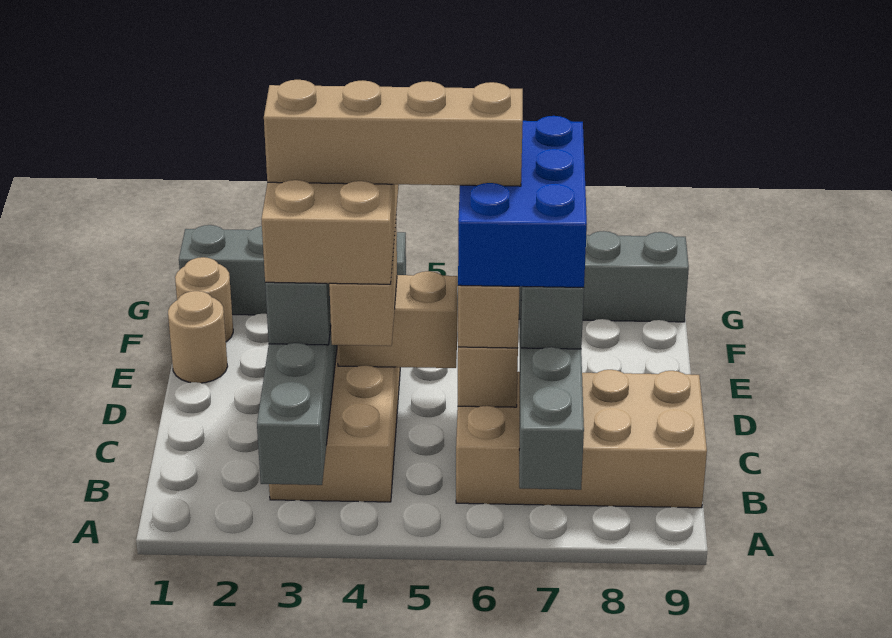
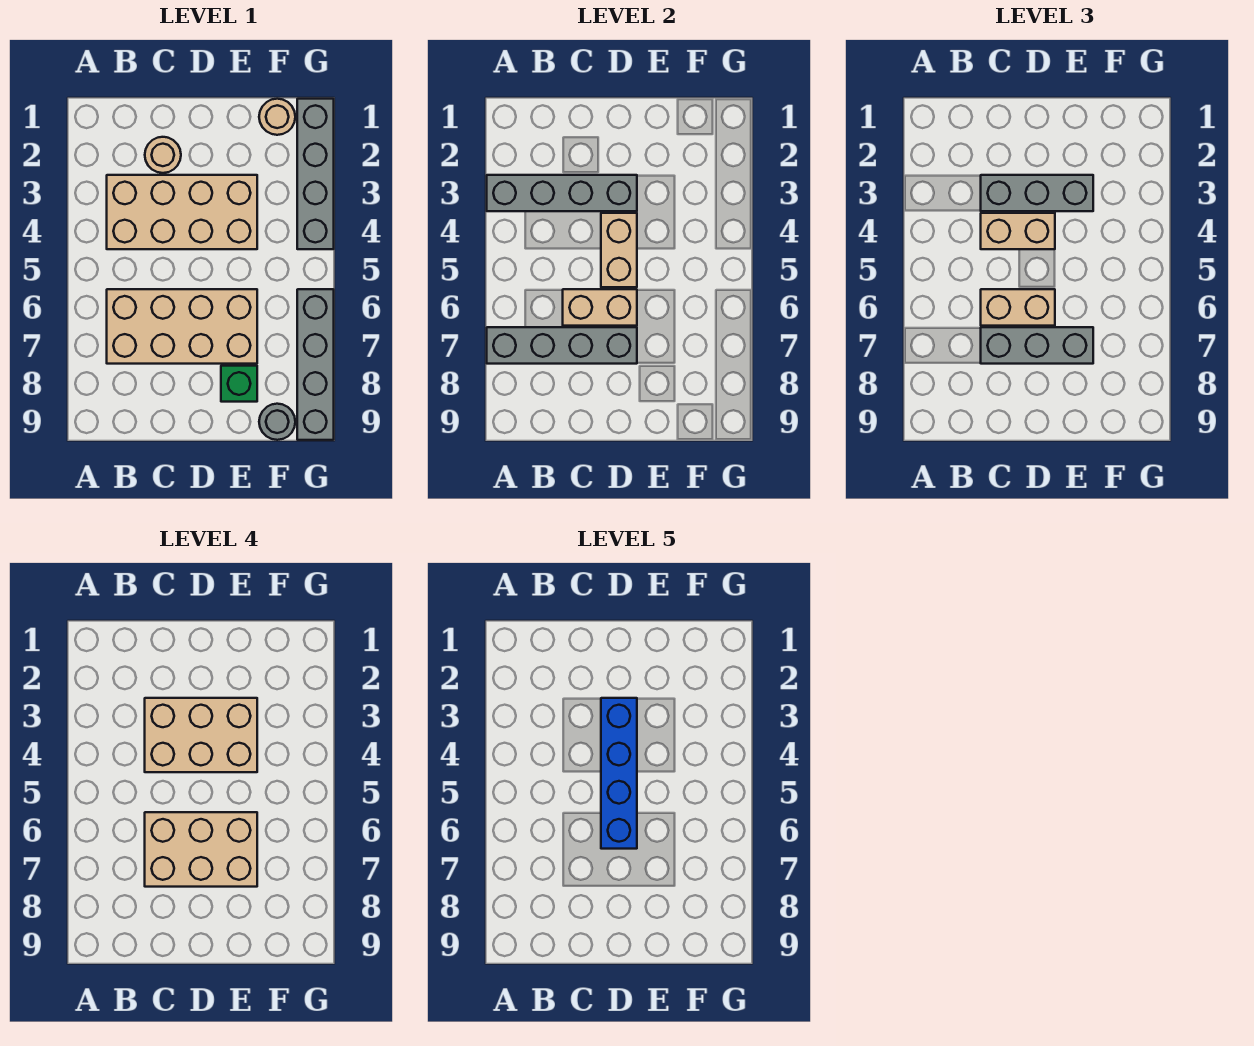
tan brick B6:C9 level 1 -> tan brick B6:E7 level 1
blue brick C6:E7 level 4 -> tan brick C6:E7 level 4
tan brick D3:D6 level 5 -> blue brick D3:D6 level 5
tan round brick E1 level 1 -> tan round brick C2 level 1
none -> green brick E8 level 1
none -> grey round brick F9 level 1

